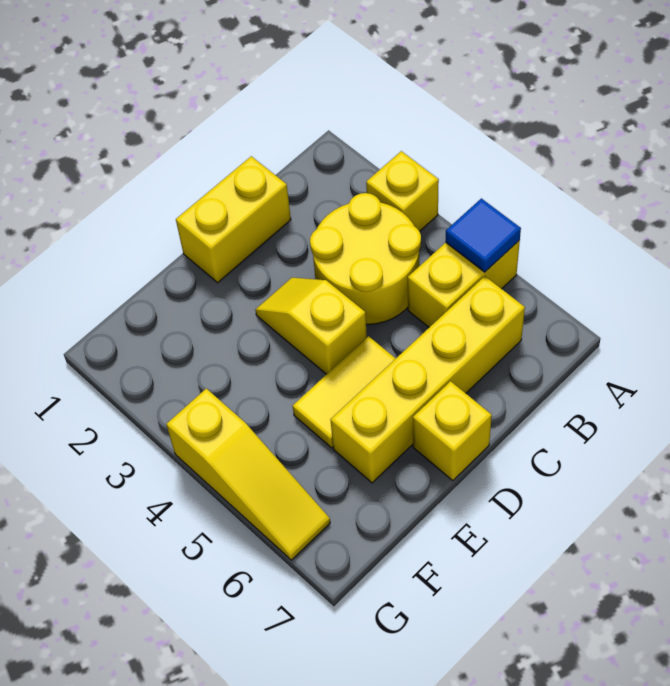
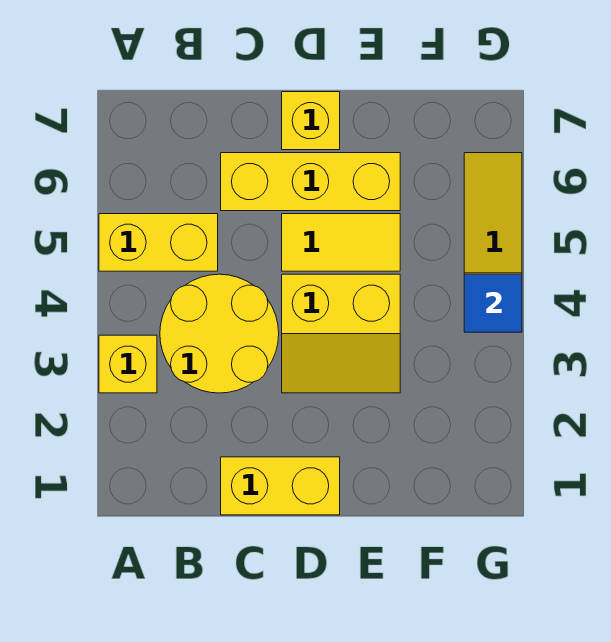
blue tile A5 level 2 -> blue tile G4 level 2
yellow brick B6:E6 level 1 -> yellow brick C6:E6 level 1
yellow slope D3:D4 level 1 top 4 -> yellow slope D3:E4 level 1 top 4

